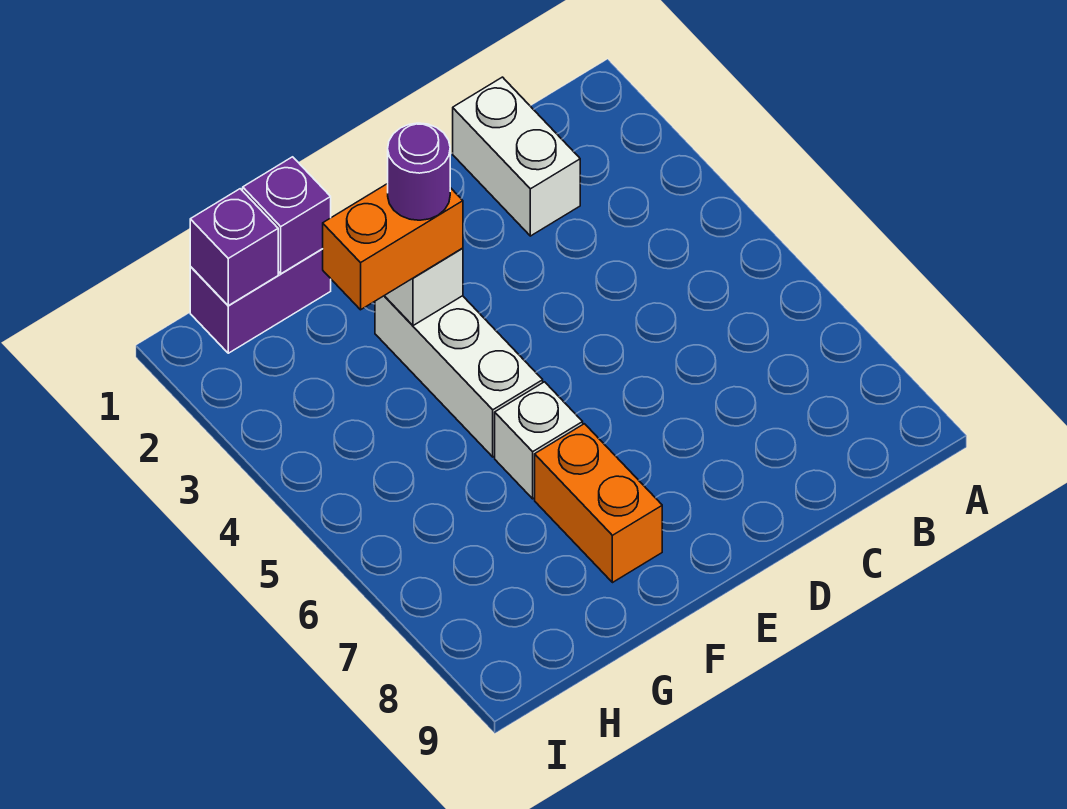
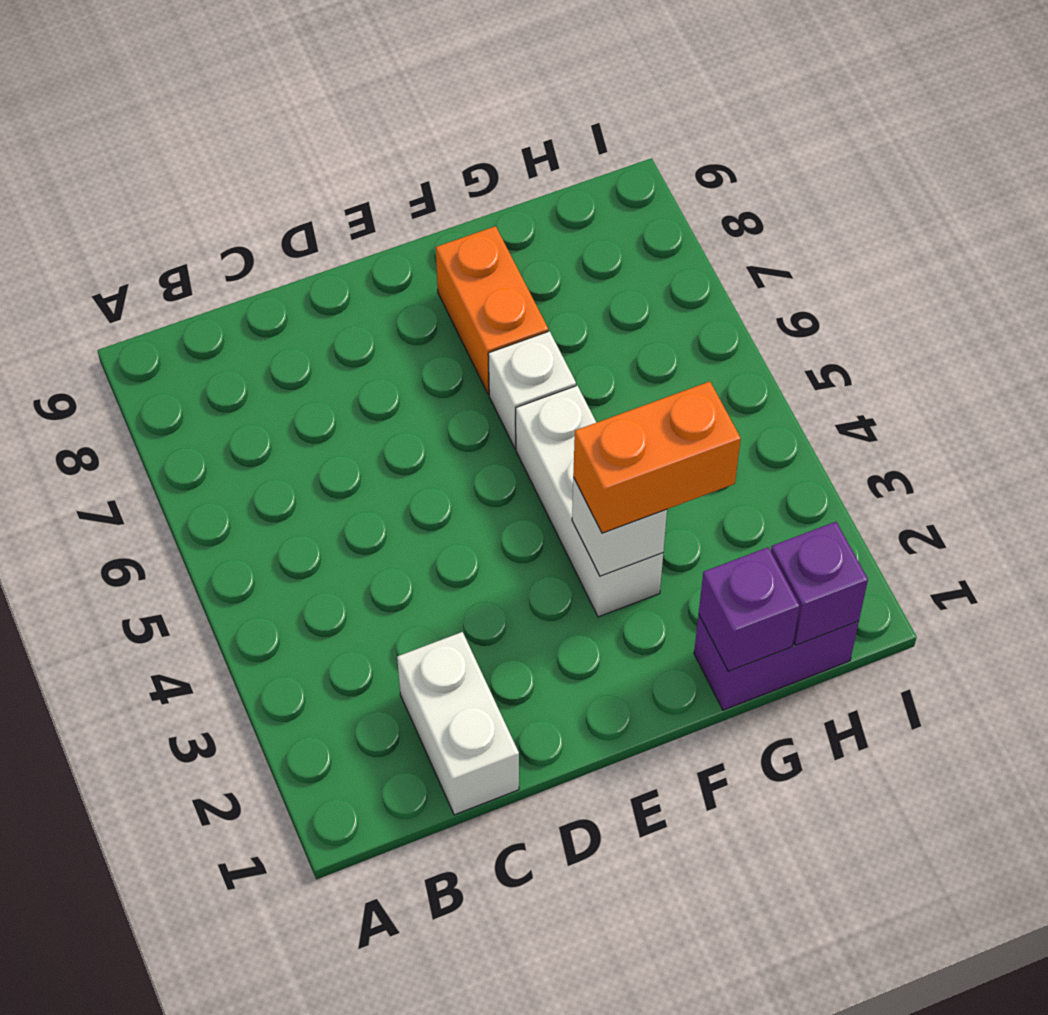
purple round brick F3 level 4 -> none

